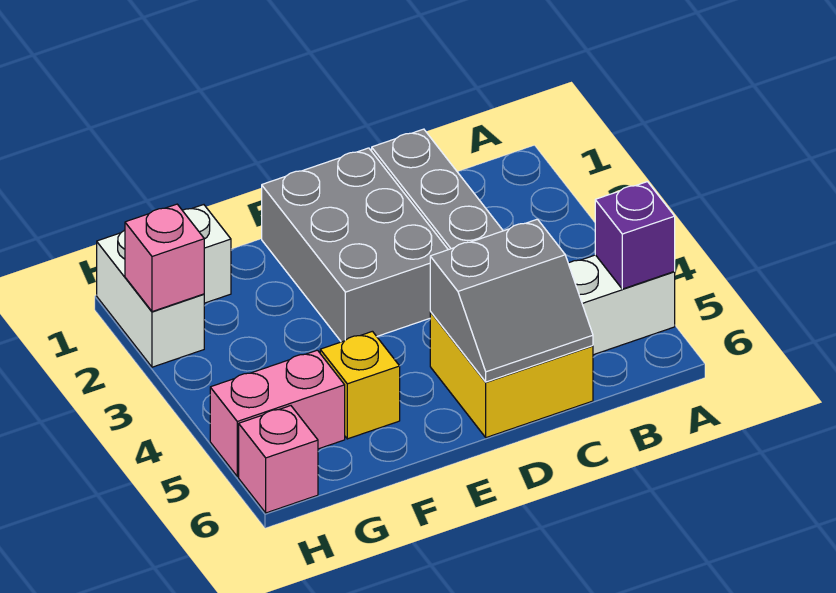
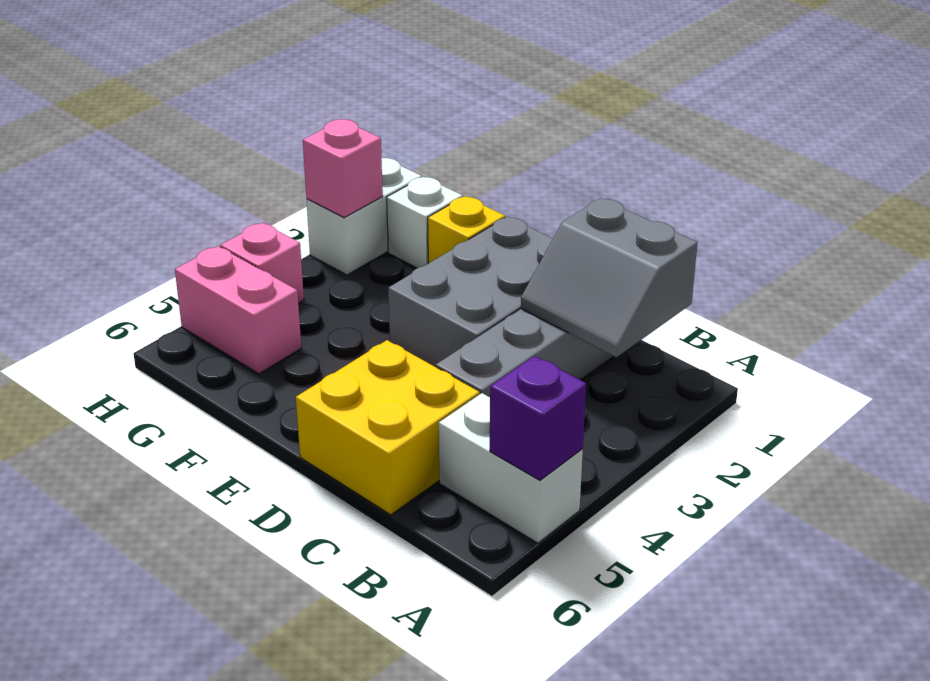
grey slope C5:D6 level 2 top 5 -> grey slope B1:C2 level 2 top 1
yellow brick F5 level 1 -> yellow brick F1 level 1
pink brick H6 level 1 -> pink brick H4 level 1

